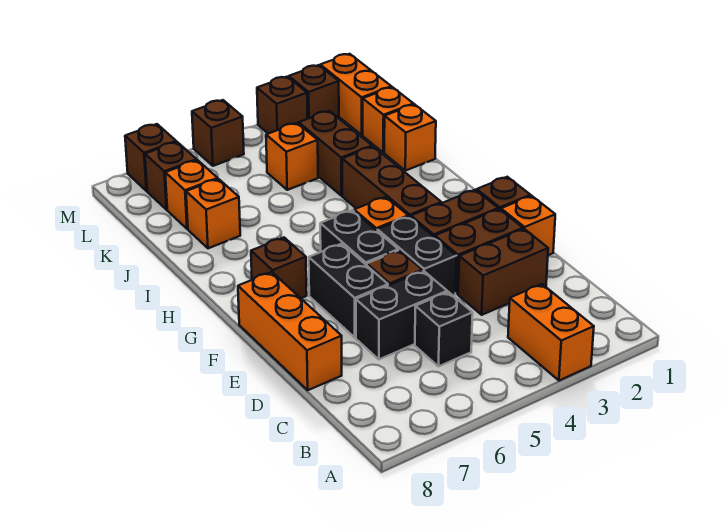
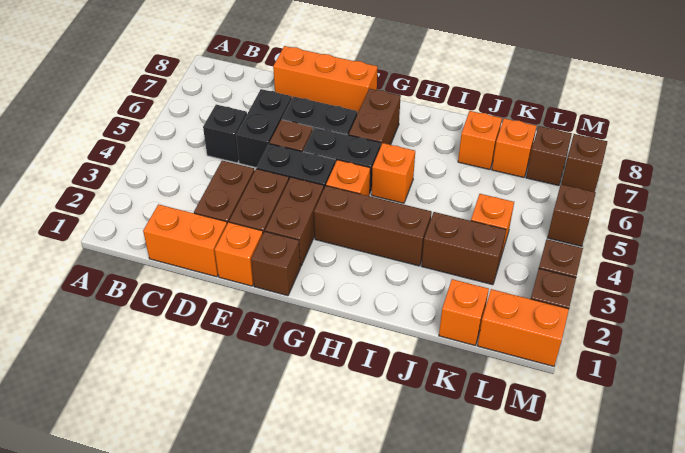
orange brick A3:B3 level 1 -> orange brick C1:D1 level 1
brown brick G7 level 1 -> brown brick G6:G7 level 1
orange brick J1 level 1 -> orange brick H5 level 1

